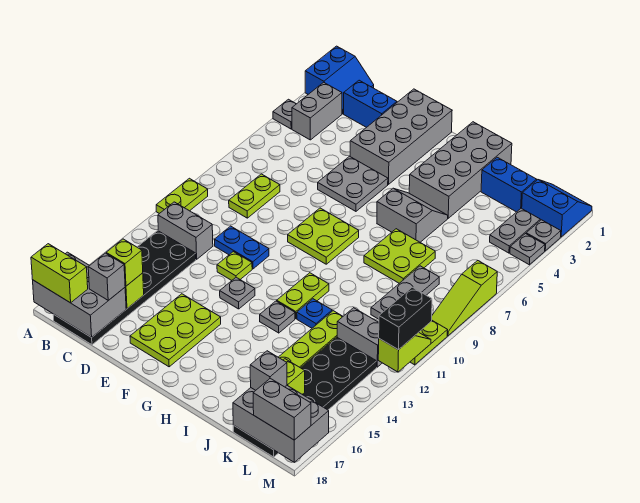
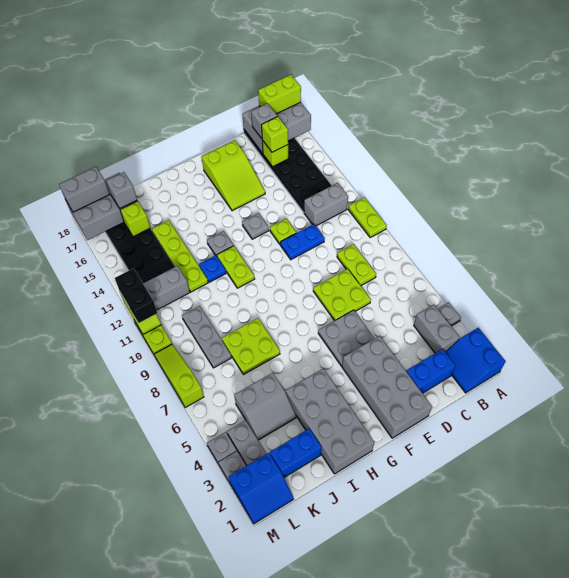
lime plate E15:F17 level 1 -> lime slope E15:F17 level 1 top 17
lime plate F8:G9 level 1 -> lime plate D7:E8 level 1
grey slope H5:I6 level 1 top 6 -> grey slope J4:K5 level 1 top 5

